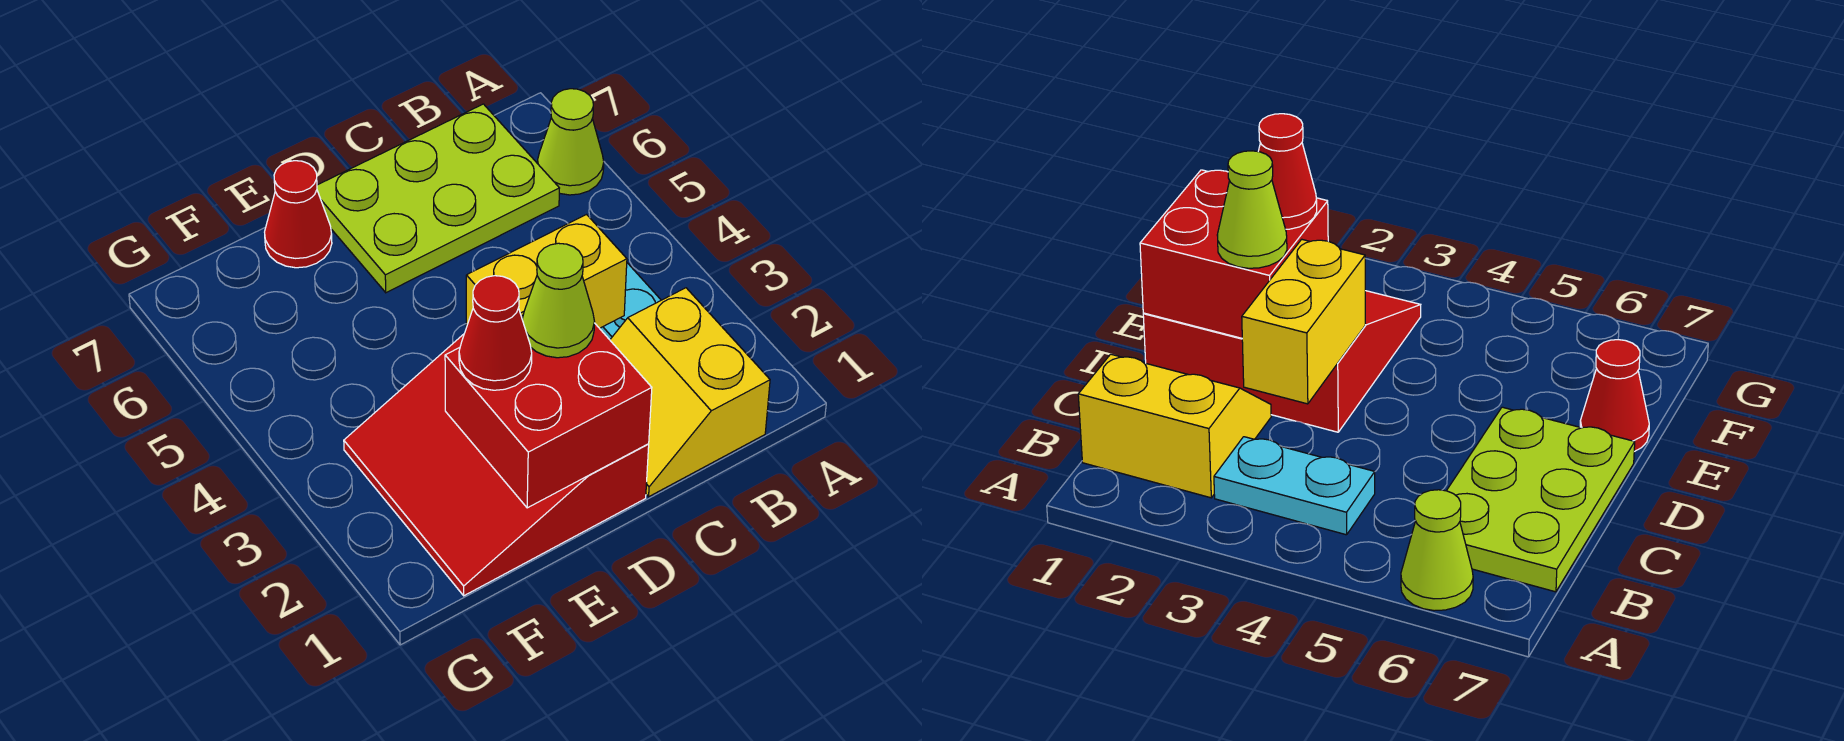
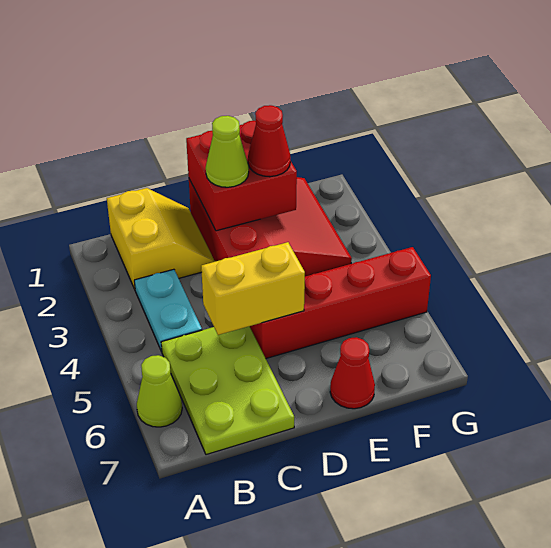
lime plate B6:D7 level 1 -> lime plate B5:C7 level 1
yellow brick C3:D3 level 2 -> yellow brick C5:D5 level 2
none -> red brick D5:G5 level 1

